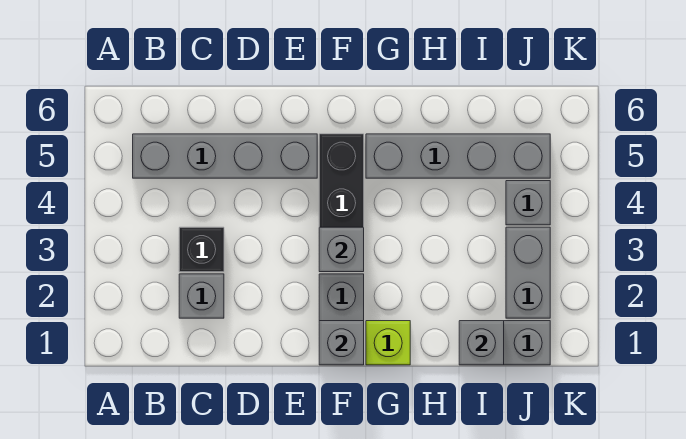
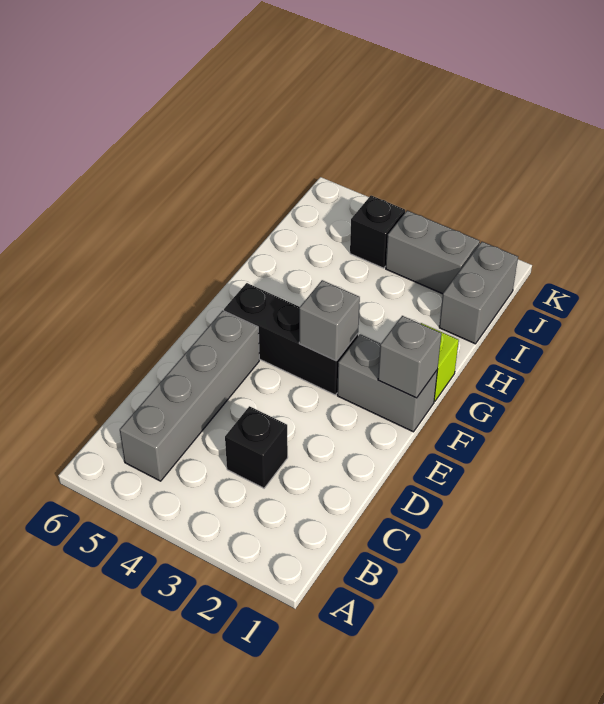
grey brick C2 level 1 -> none
grey brick G5:J5 level 1 -> none
grey brick I1 level 2 -> none
grey brick J4 level 1 -> black brick J4 level 1

